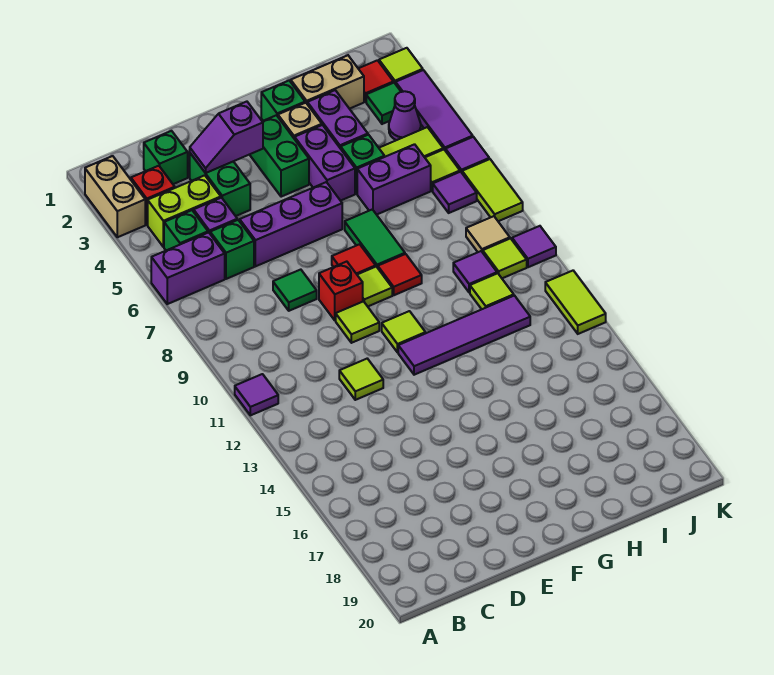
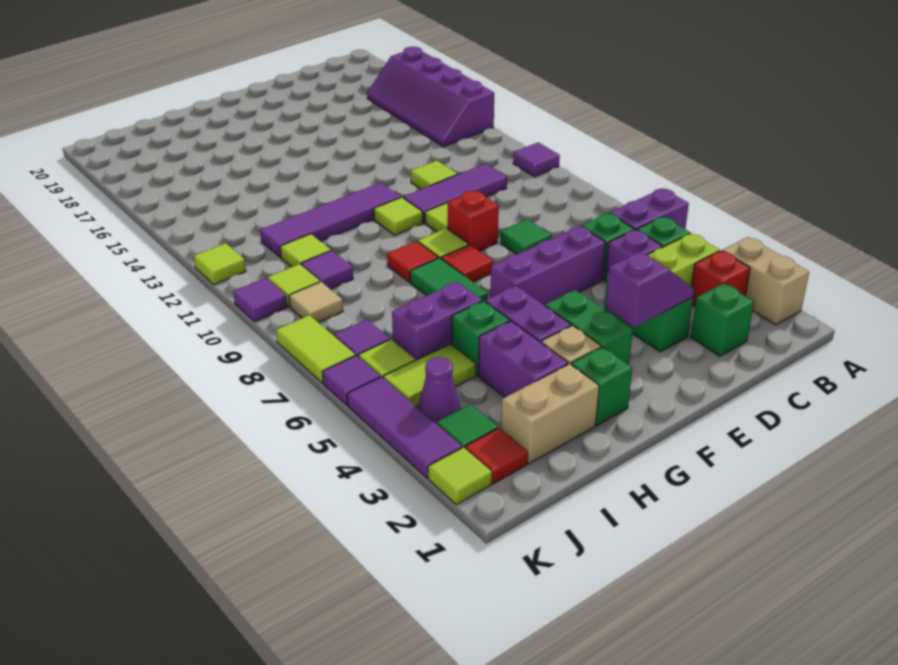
none -> purple slope A14:B17 level 1 top A
none -> purple tile C11:E11 level 1
lime tile K12:K13 level 1 -> lime tile K12 level 1

